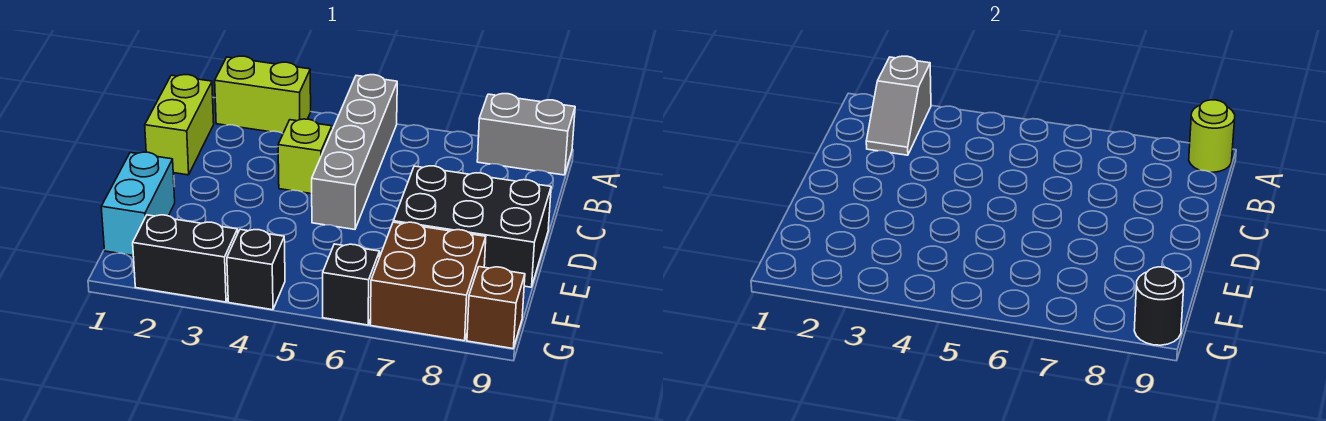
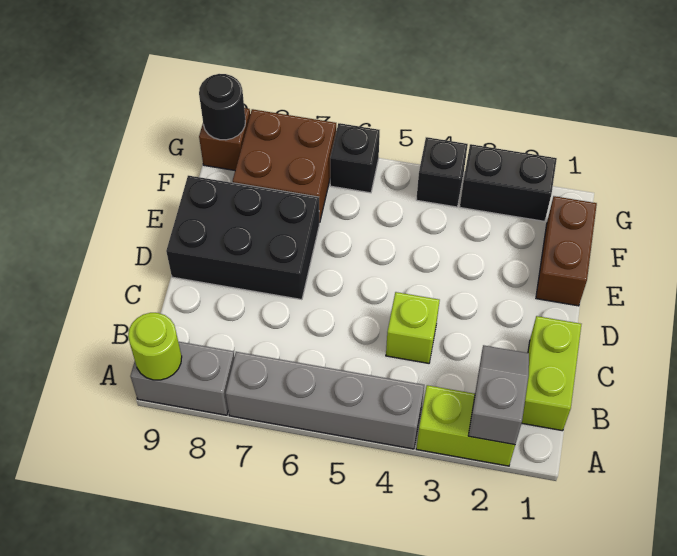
grey brick A5:D5 level 1 -> grey brick A4:A7 level 1
cyan brick E1:F1 level 1 -> brown brick E1:F1 level 1

